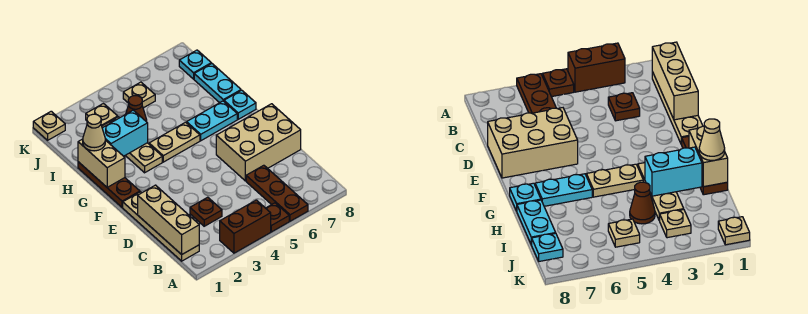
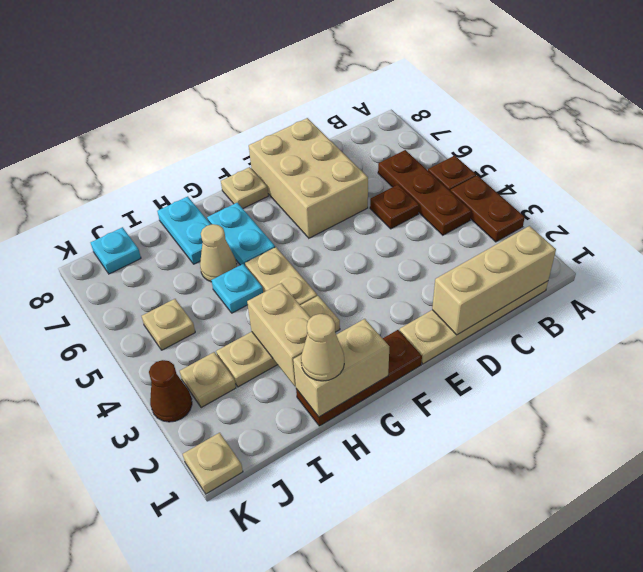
brown brick A3:A4 level 1 -> brown plate A3:A4 level 1
brown plate A6:C6 level 1 -> brown plate B4:B6 level 1
brown plate C3 level 1 -> brown plate C5 level 1
none -> tan plate F8 level 1
cyan plate G8 level 1 -> cyan plate H5 level 1
cyan brick H2:H3 level 2 -> tan brick H2:H3 level 2
none -> tan cone H6 level 1
cyan plate H8:I8 level 1 -> cyan plate H7:H8 level 1
brown cone I4 level 1 -> brown cone K3 level 1

